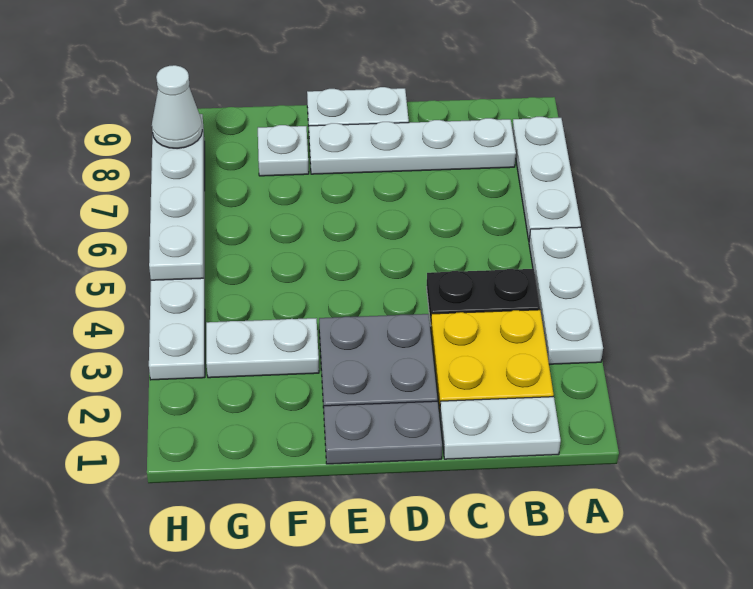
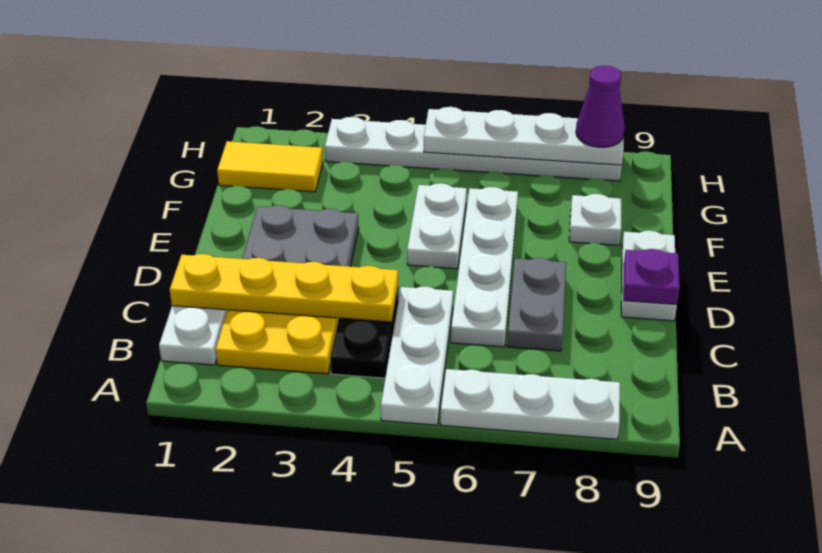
white plate A3:A5 level 1 -> white plate A5:C5 level 1
white plate B8:E8 level 1 -> white plate C6:F6 level 1
none -> yellow plate C1:C4 level 2
grey plate D1:E1 level 1 -> grey plate C7:D7 level 1
none -> purple plate D9 level 2
white plate F3:G3 level 1 -> white plate E5:F5 level 1
none -> yellow tile G1:G2 level 1
white cone H8 level 3 -> purple cone H8 level 3

